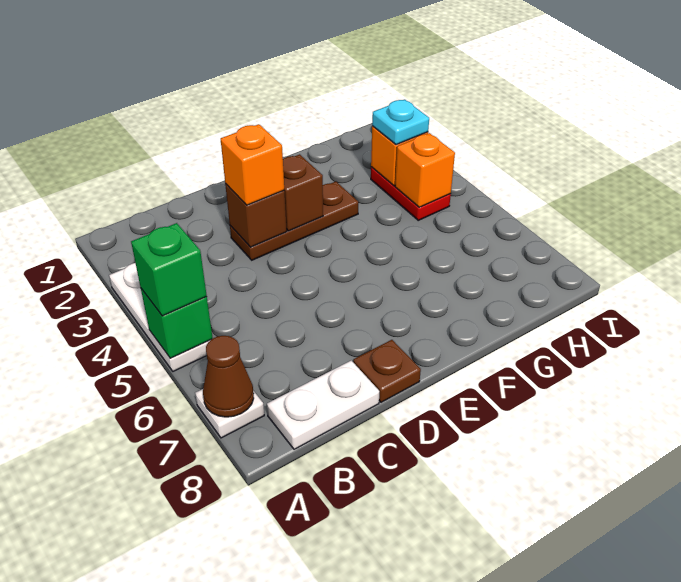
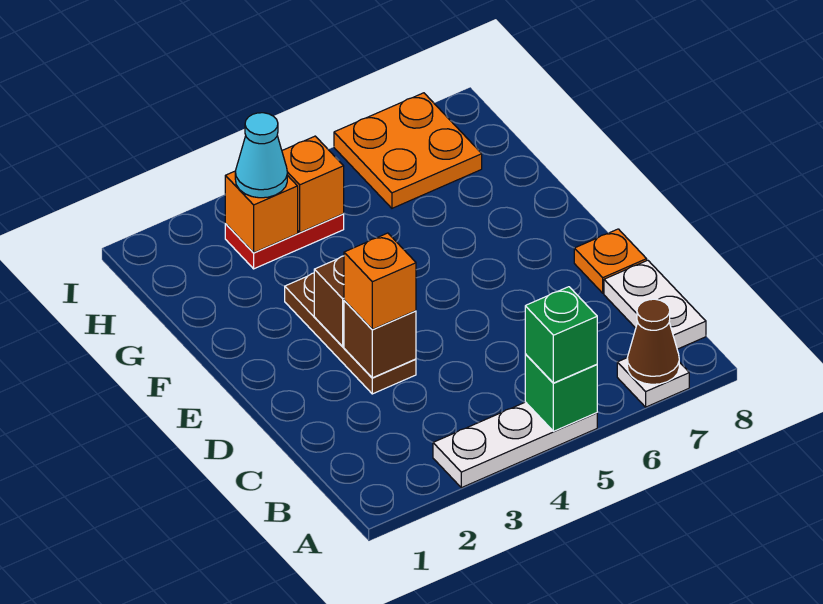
brown plate D8 level 1 -> orange plate D8 level 1
cyan plate H3 level 3 -> cyan cone H3 level 3
none -> orange plate H6:I7 level 1

